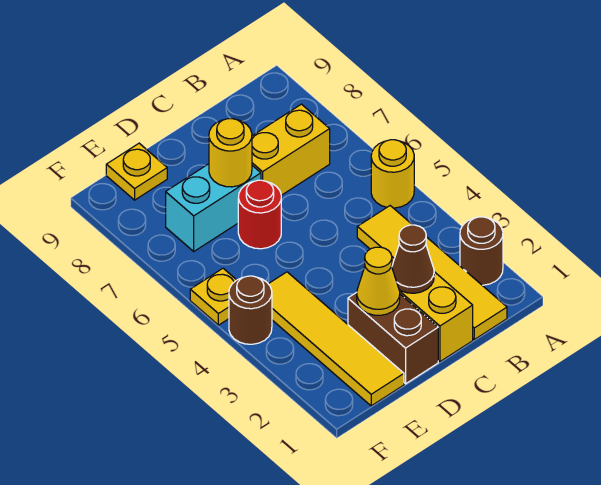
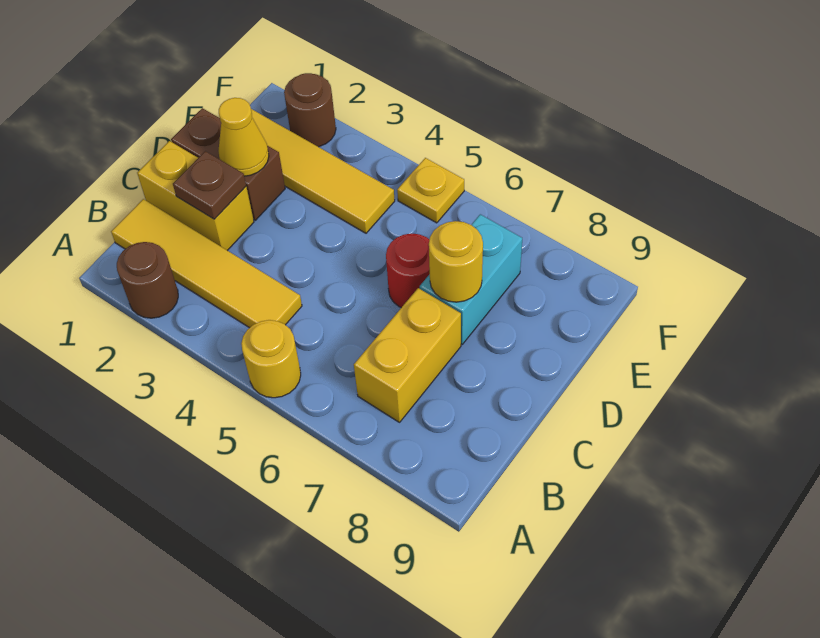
brown cone C2 level 2 -> brown plate C2 level 2
yellow plate E9 level 1 -> none
brown round brick F4 level 1 -> brown round brick F2 level 1

